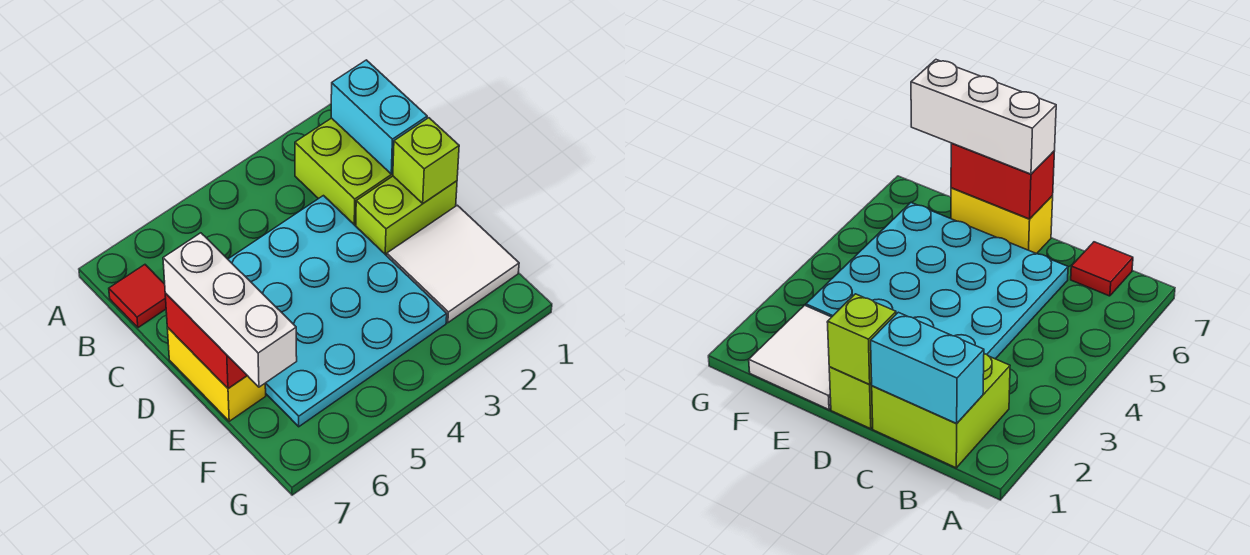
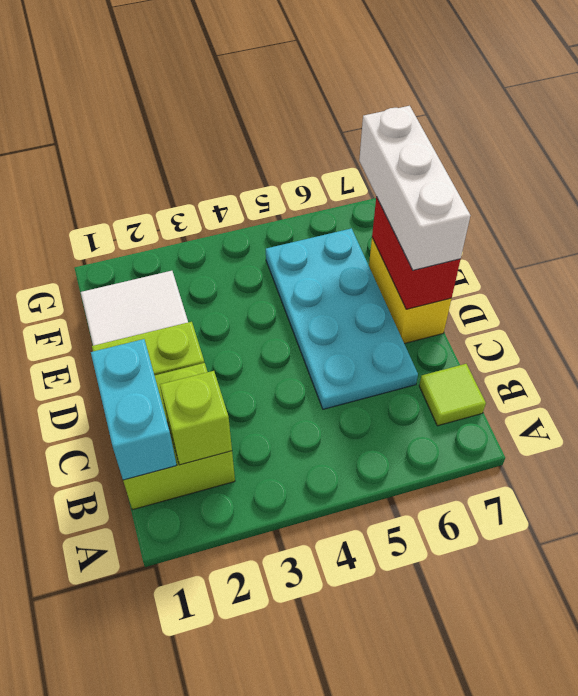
red tile B7 level 1 -> lime tile B7 level 1
cyan plate C3:F6 level 1 -> cyan plate C5:F6 level 1
lime brick D1 level 2 -> lime brick B2 level 2

